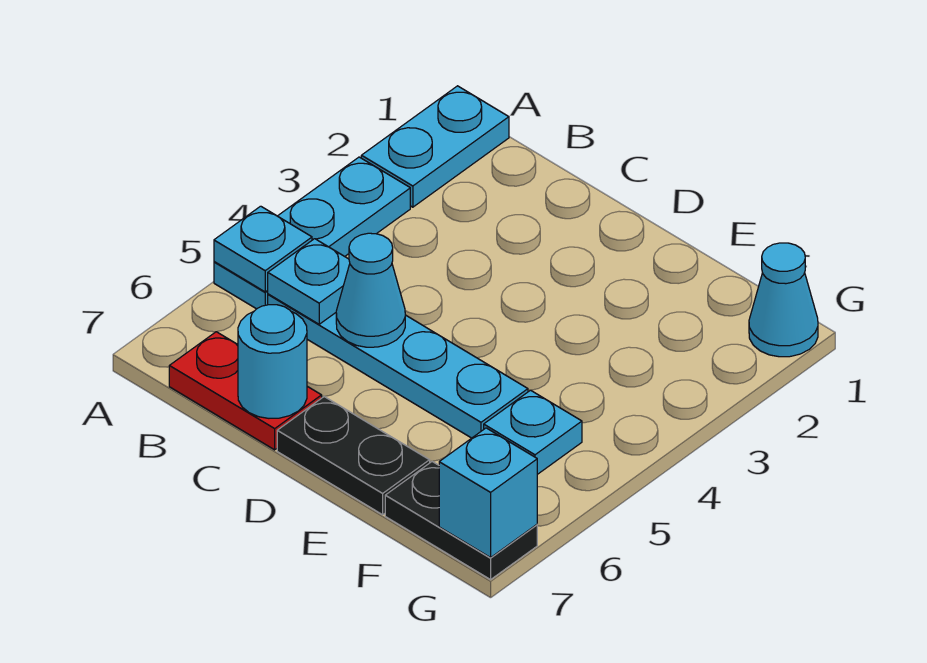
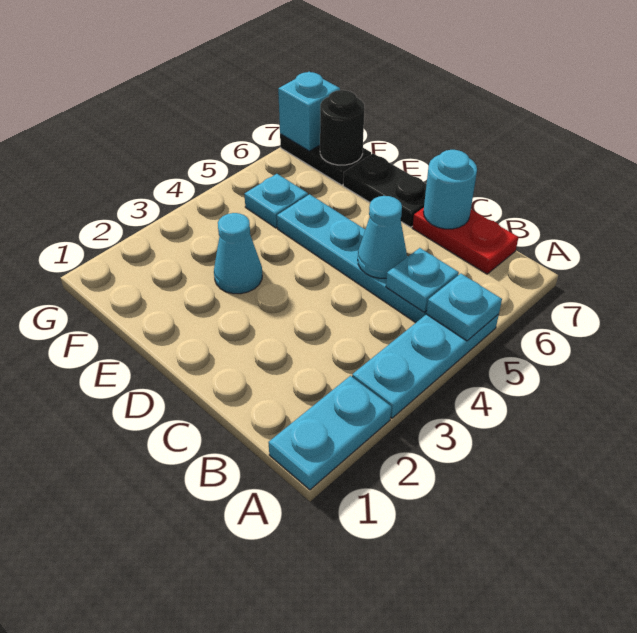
none -> black round brick F7 level 2
cyan cone G1 level 1 -> cyan cone E3 level 1

